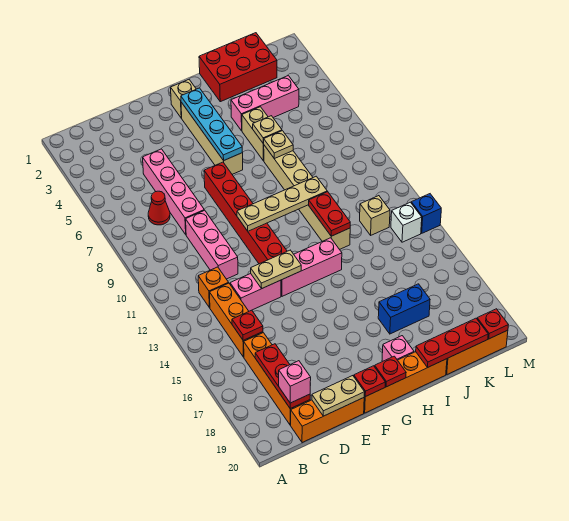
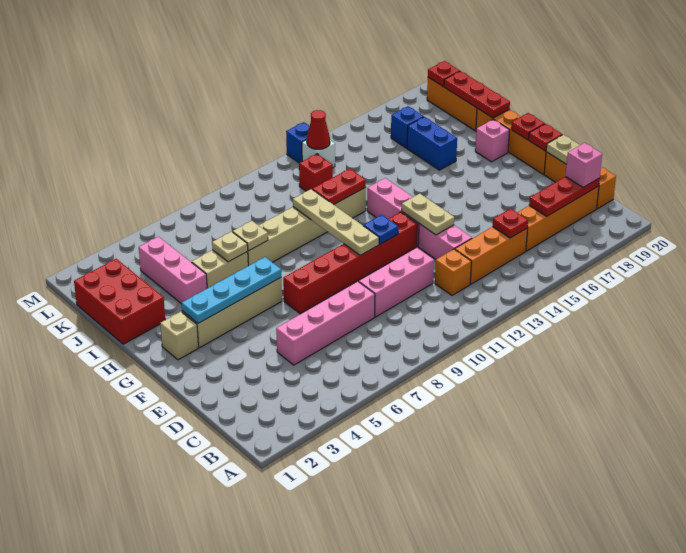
red cone C7 level 1 -> red cone L13 level 2
none -> blue plate F11 level 2
tan brick K12 level 1 -> red brick K12 level 1
none -> blue brick K17 level 1

